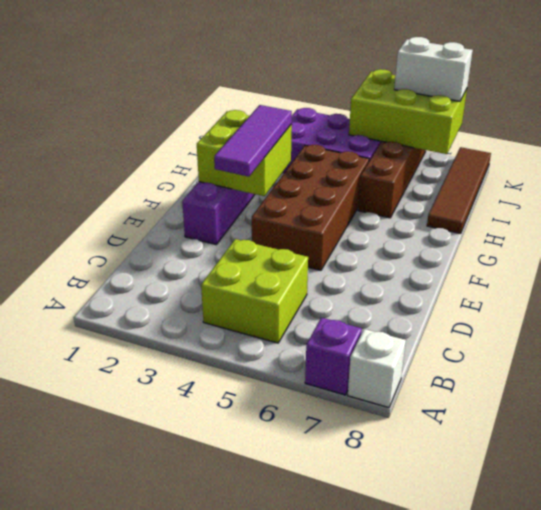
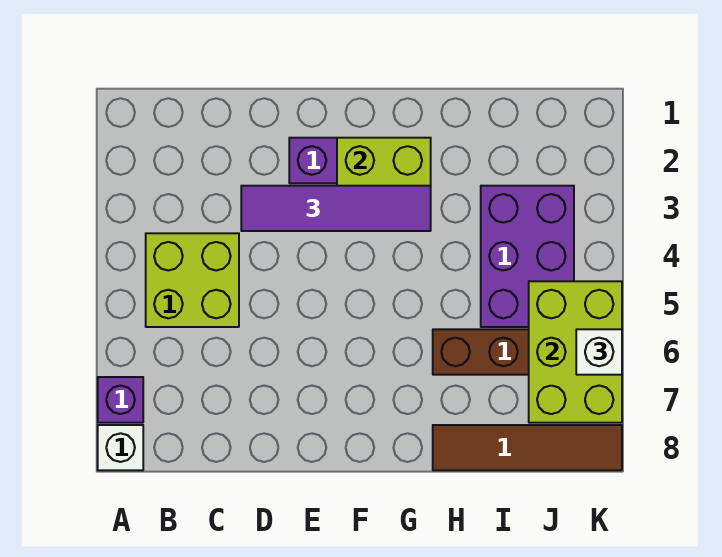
purple tile E3:G3 level 3 -> purple tile D3:G3 level 3
brown brick E4:H5 level 1 -> none
white brick K6:K7 level 3 -> white brick K6 level 3

